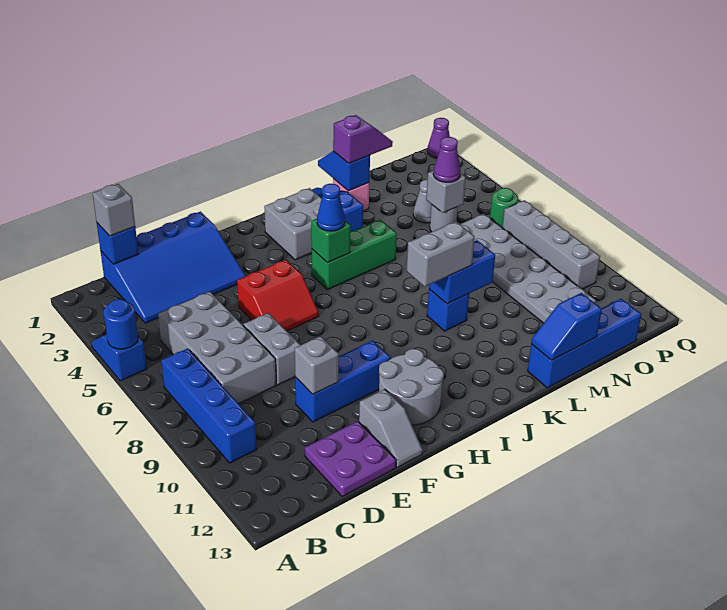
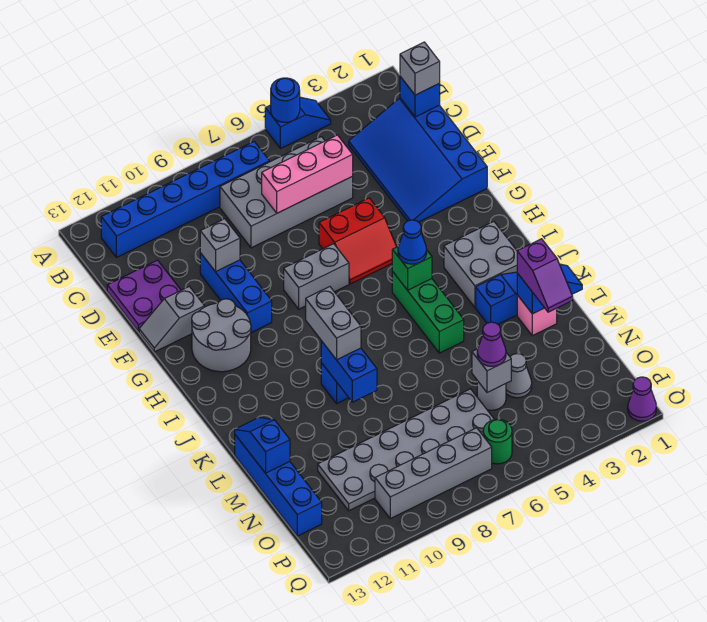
blue brick B7:B10 level 1 -> blue brick B7:B12 level 1
none -> pink brick D5:D7 level 2
grey brick E7:E8 level 1 -> grey brick G7:G8 level 1
red slope F5:G6 level 1 top 5 -> red slope F5:G6 level 1 top F

